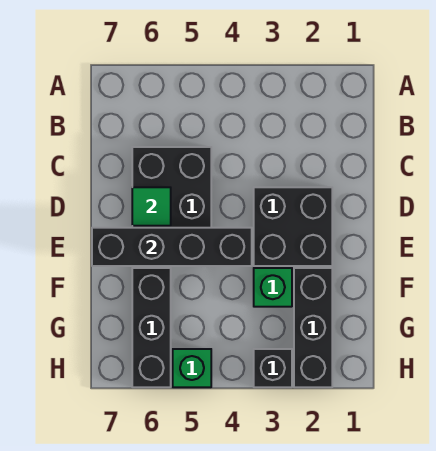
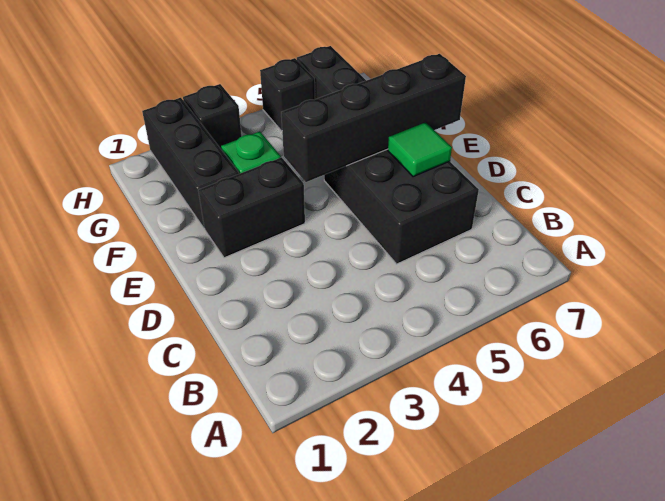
black brick D2:E3 level 1 -> black brick E2:E3 level 1
green brick H5 level 1 -> black brick H5 level 1

